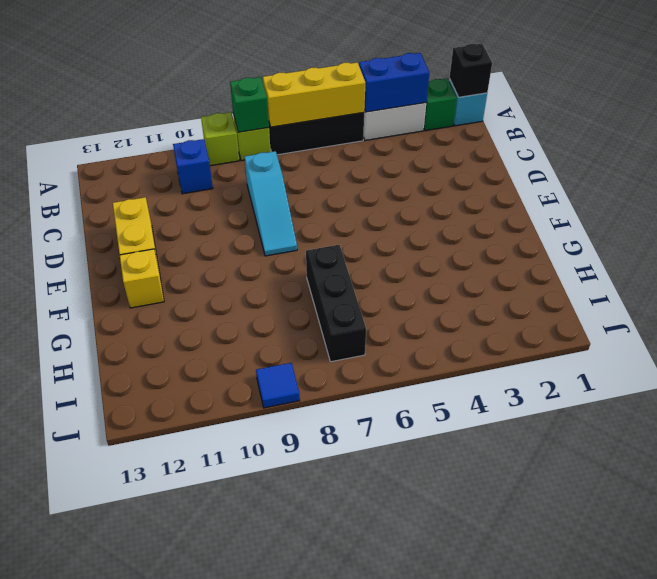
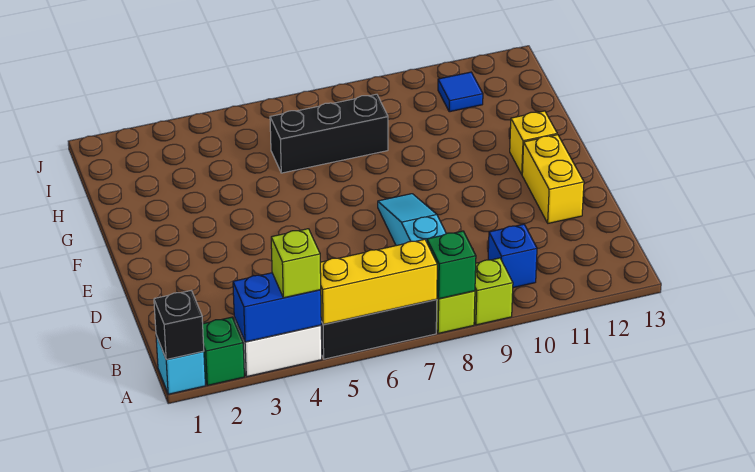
none -> lime brick A4 level 3
black brick G7:I7 level 1 -> black brick H6:H8 level 1
blue tile J9 level 1 -> blue tile I11 level 1

